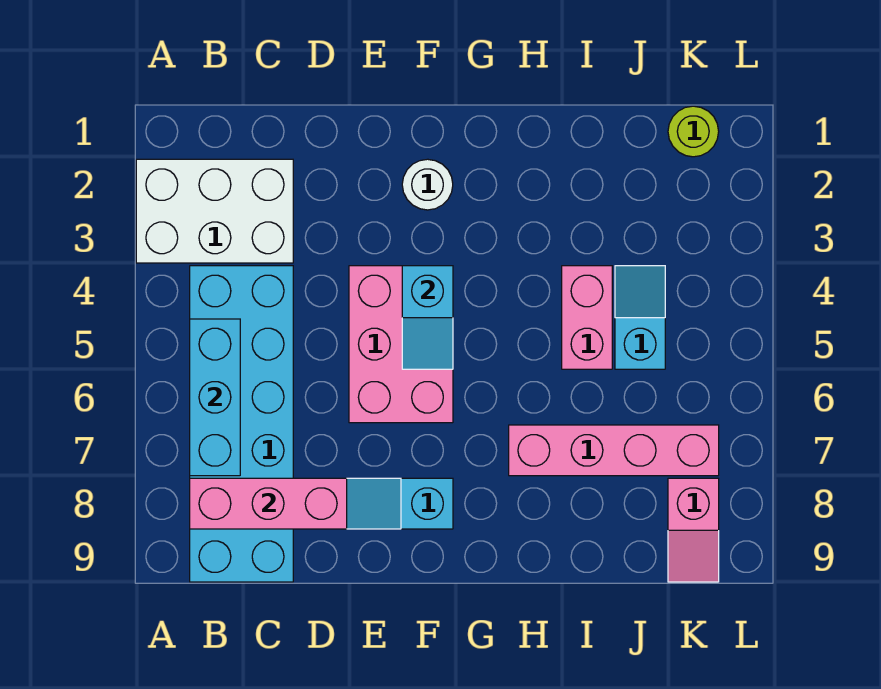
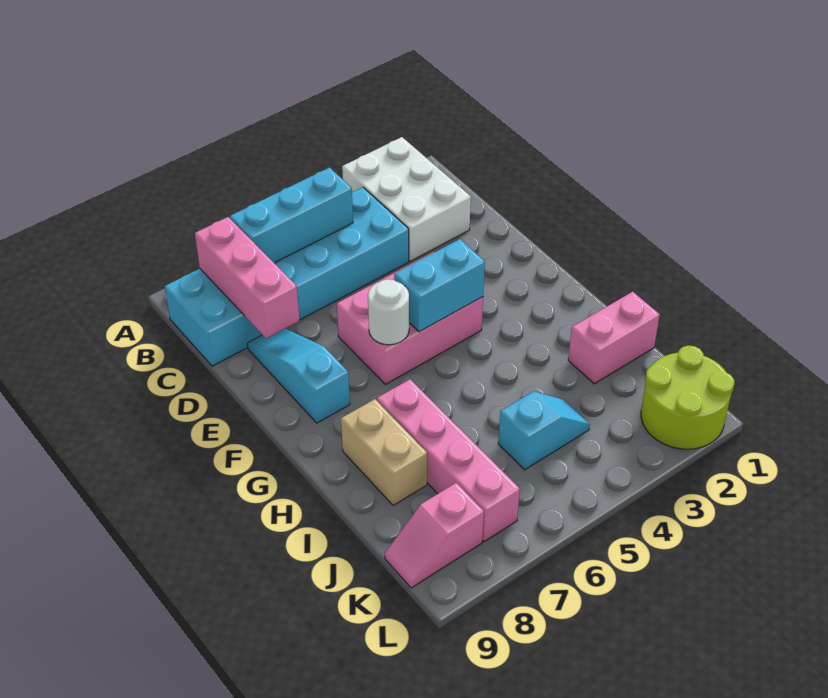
white round brick F2 level 1 -> white round brick F6 level 2
cyan slope F4:F5 level 2 top 4 -> cyan brick F4:F5 level 2
none -> tan brick H8:I8 level 1
pink brick I4:I5 level 1 -> pink brick I1:I2 level 1
lime round brick K1 level 1 -> lime round brick K1:L2 level 1

